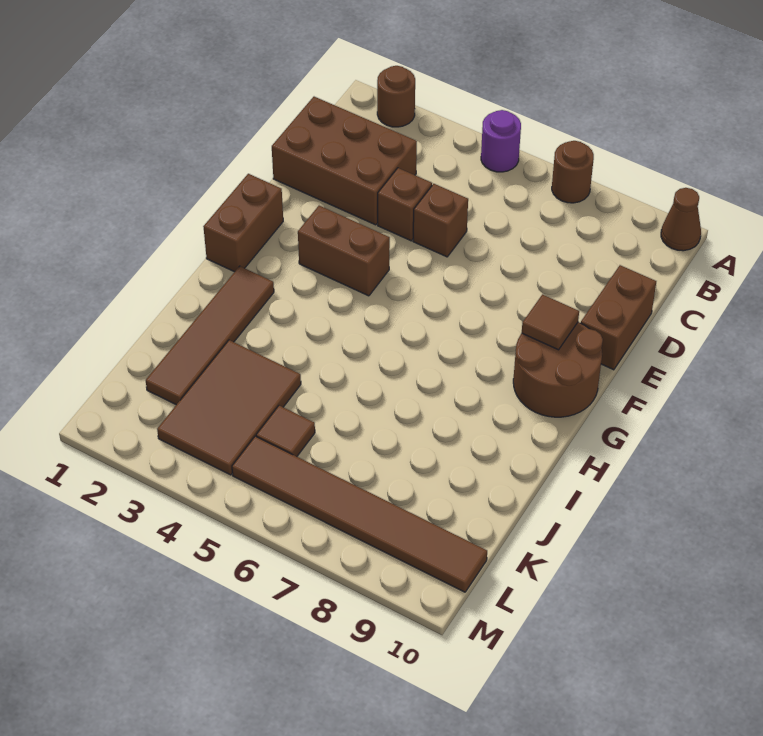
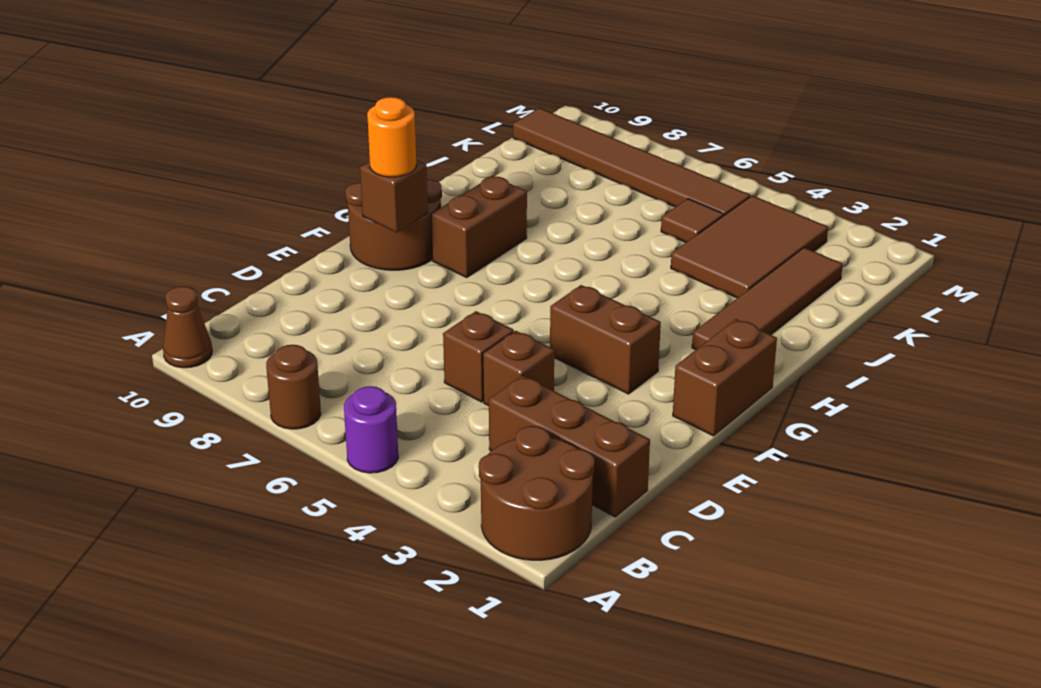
brown round brick A2 level 1 -> brown round brick A1:B2 level 1
brown brick C1:D3 level 1 -> brown brick C1:C3 level 1
brown brick D10:E10 level 1 -> brown brick G8:H8 level 1
brown tile F9 level 2 -> brown brick F9 level 2
none -> orange round brick F9 level 3

